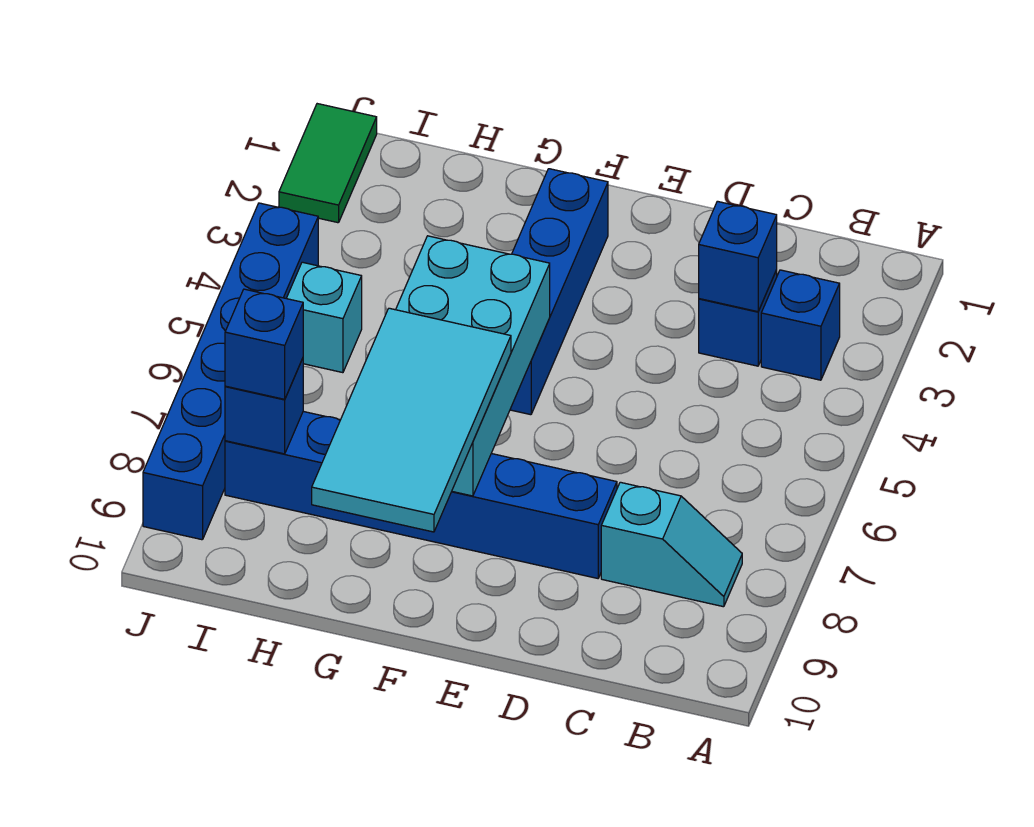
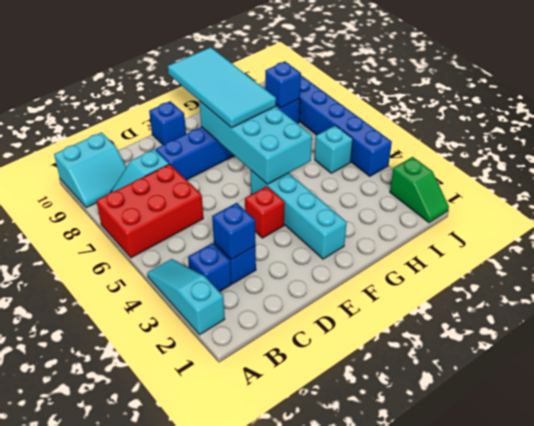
none -> cyan slope A2:A4 level 1 top 2
none -> red brick A6:C7 level 1
none -> cyan slope A9:B10 level 1 top 10
none -> red brick E4 level 1
blue brick F2:F5 level 1 -> cyan brick F2:F5 level 1
blue brick I8 level 3 -> blue brick E10 level 1
green tile J1:J2 level 1 -> green slope J1:J2 level 1 top 2

